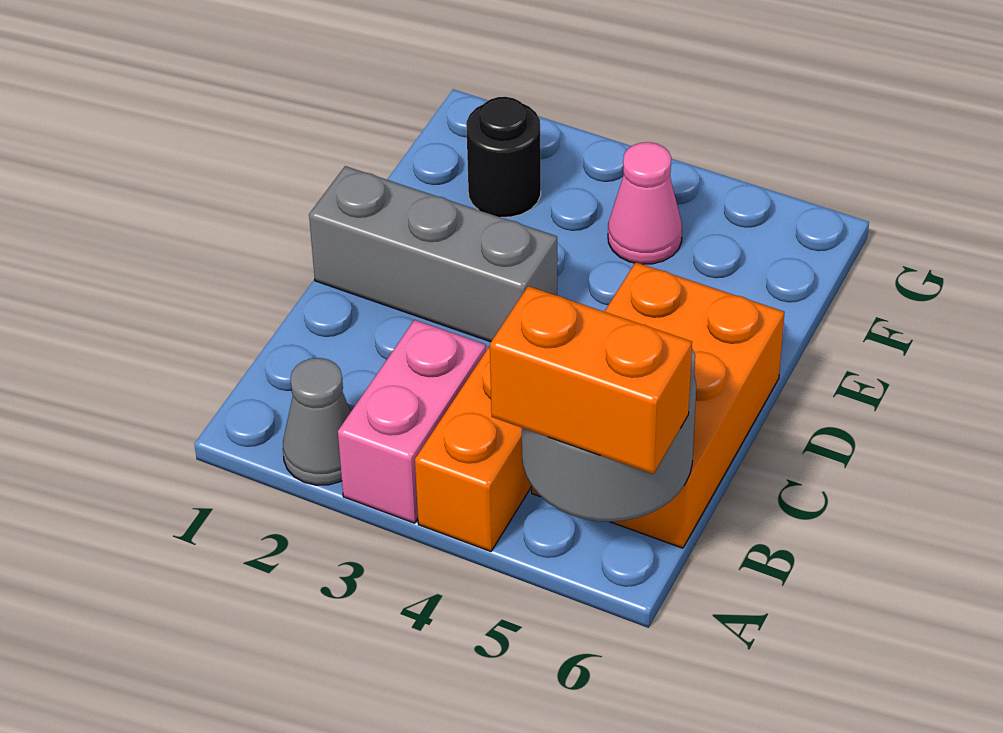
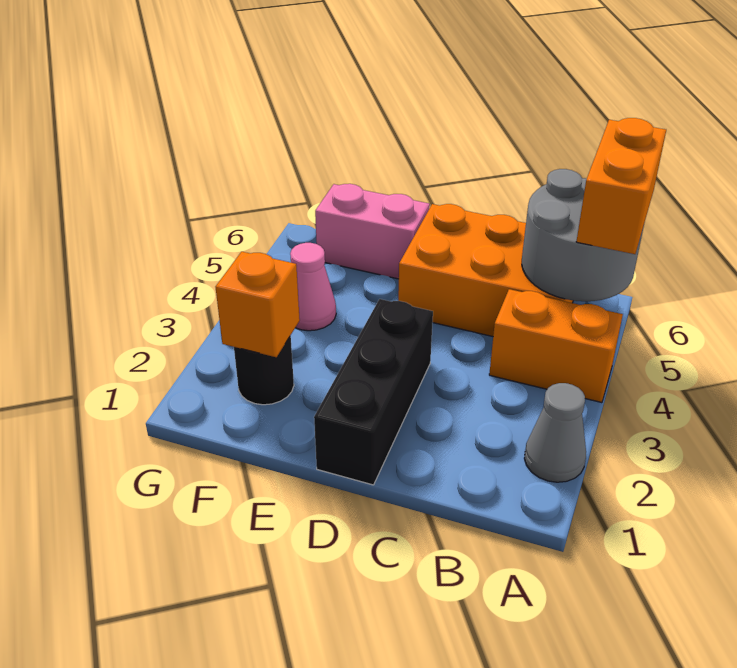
pink brick A3:B3 level 1 -> pink brick E6:F6 level 1
grey brick D1:D3 level 1 -> black brick D1:D3 level 1
none -> orange brick F2 level 2

